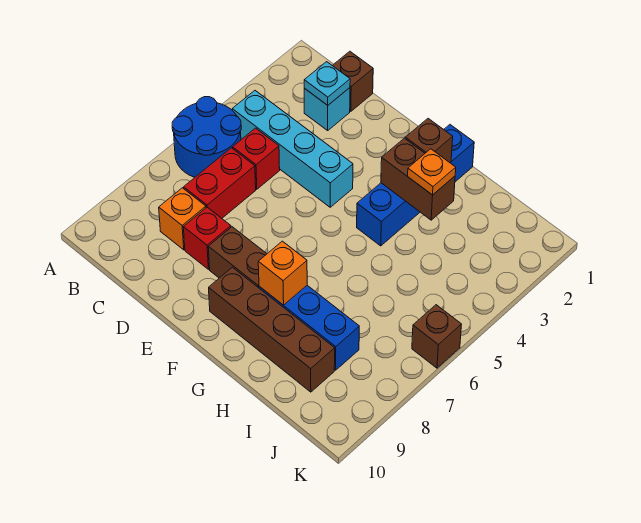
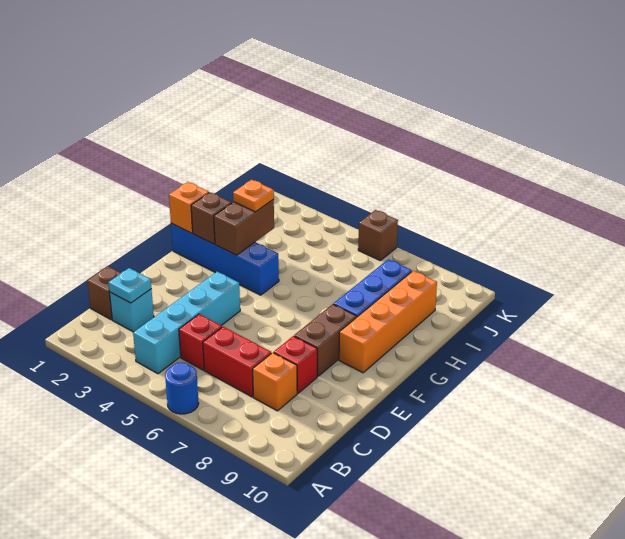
blue round brick A5:B6 level 1 -> blue round brick A6 level 1
brown brick F9:I9 level 1 -> orange brick F9:I9 level 1
orange brick G8 level 2 -> orange brick G1 level 2

